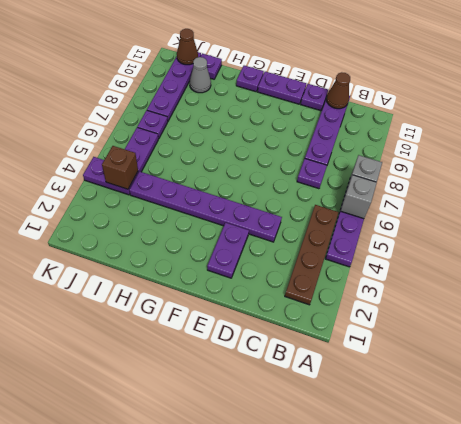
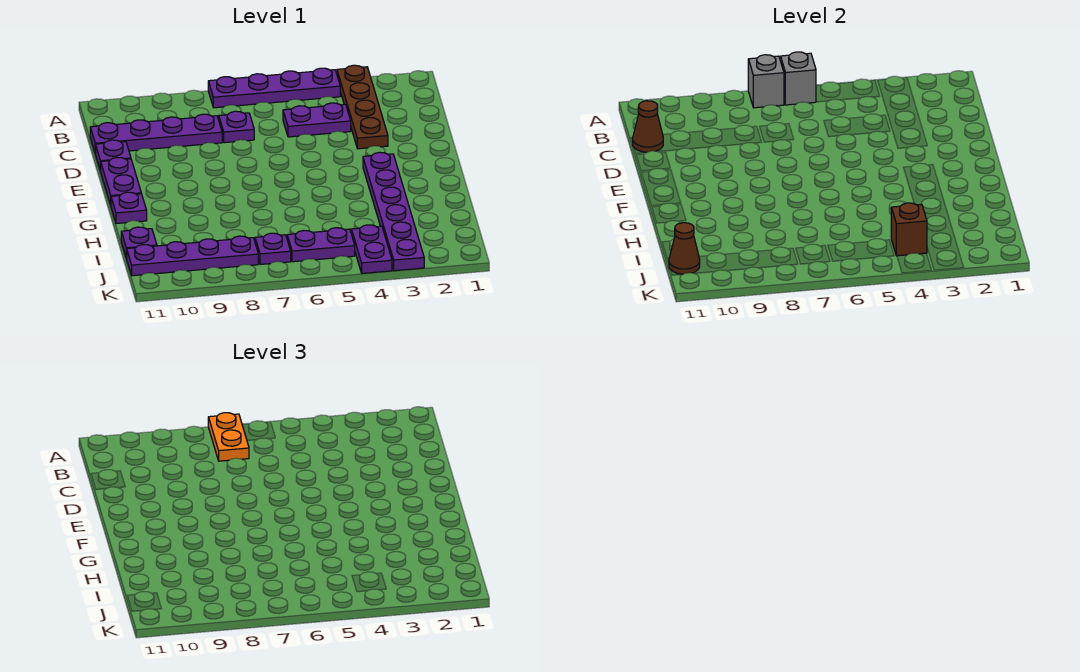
none -> orange plate A7:B7 level 3
brown plate B2:B5 level 1 -> brown plate A3:D3 level 1
purple plate D4:I4 level 1 -> purple plate F3:K3 level 1
purple plate E2:E3 level 1 -> purple plate C4:C5 level 1
grey cone I10 level 1 -> none

